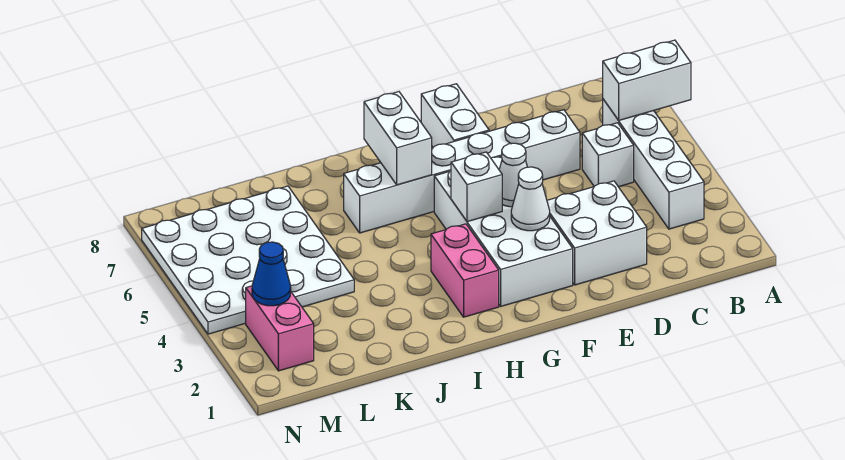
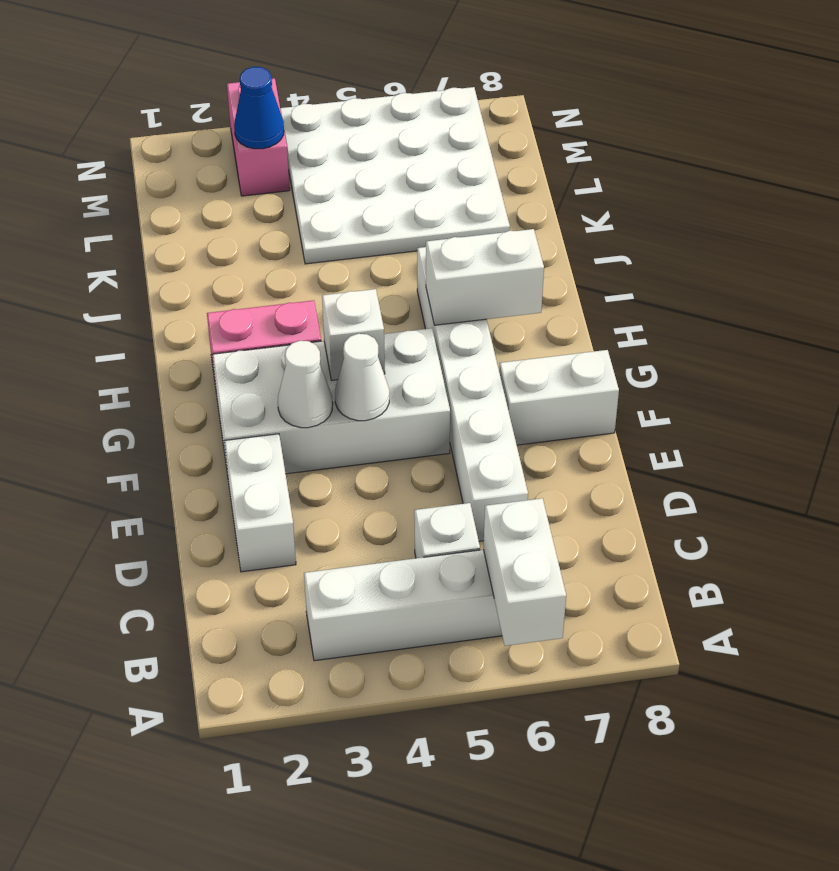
white brick D2:E3 level 1 -> white brick D2:E2 level 1
pink brick M2:M3 level 1 -> pink brick M3:N3 level 1

